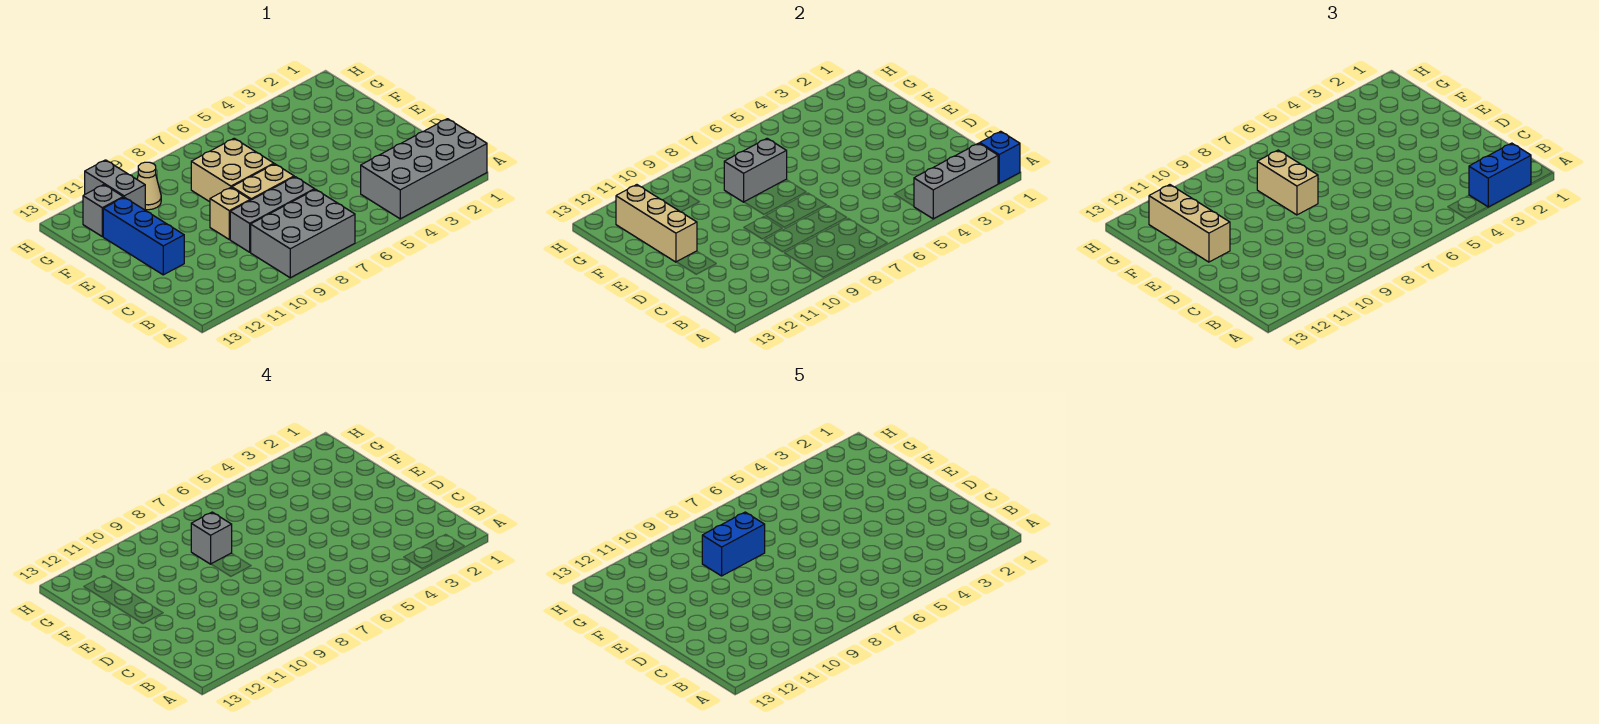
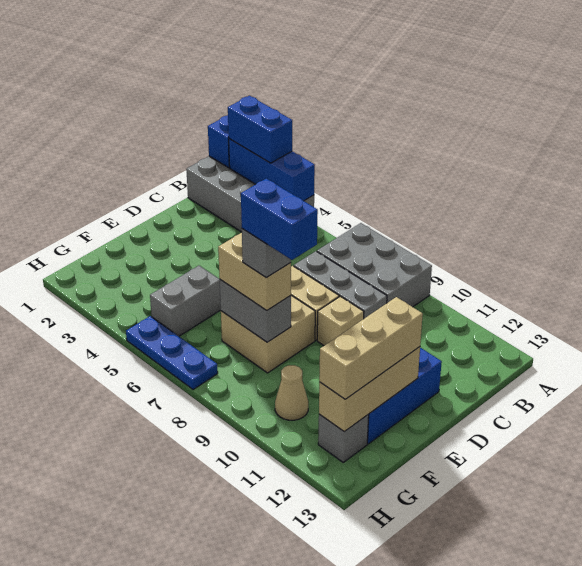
grey brick A2:A4 level 2 -> blue brick A2:A4 level 2
tan brick E8:F8 level 3 -> tan brick F7:F8 level 3
grey brick G11:H11 level 1 -> grey brick F5:G5 level 1
none -> blue plate H5:H7 level 1

